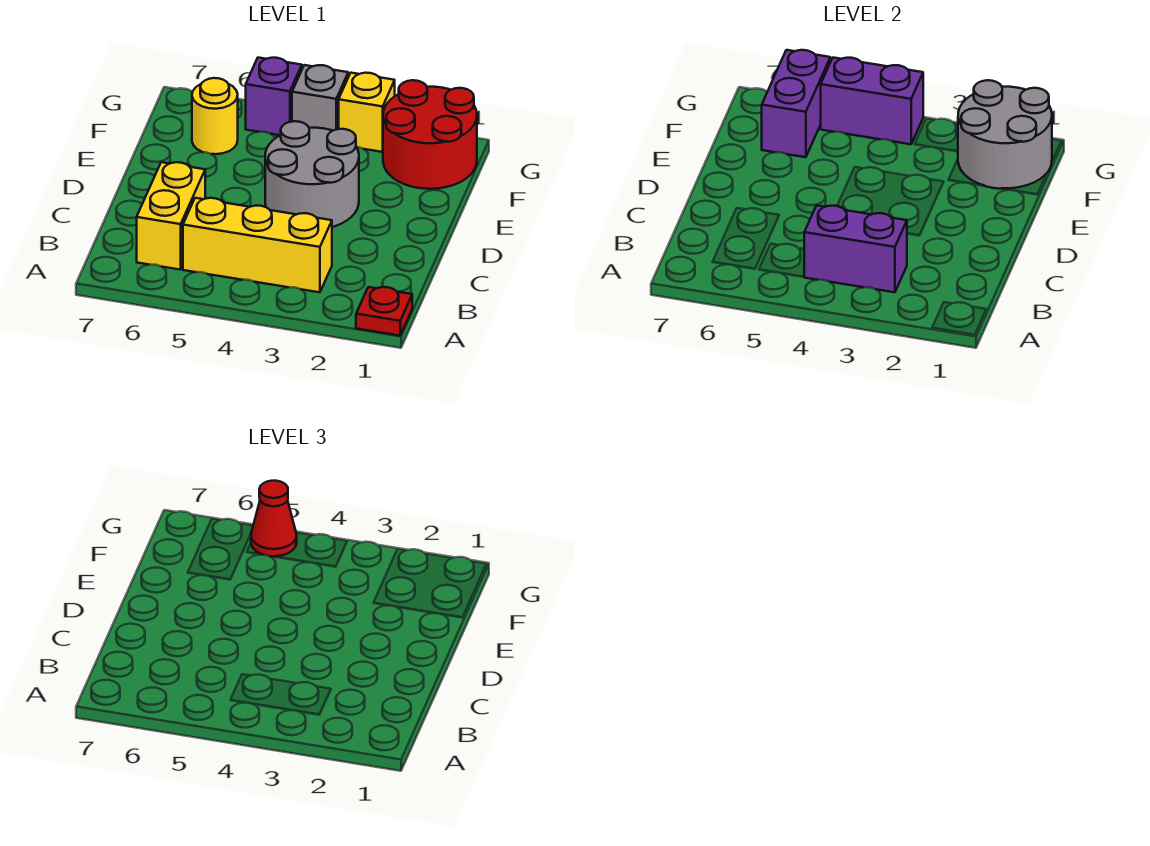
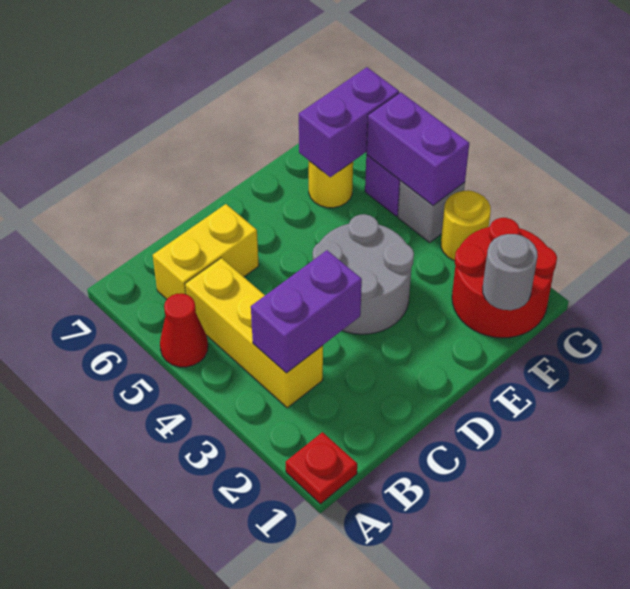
purple brick B3:B4 level 2 -> purple brick B3:C3 level 2
grey round brick F1:G2 level 2 -> grey round brick F1 level 2
yellow brick G3 level 1 -> yellow round brick G3 level 1
red cone G5 level 3 -> red cone A5 level 1

